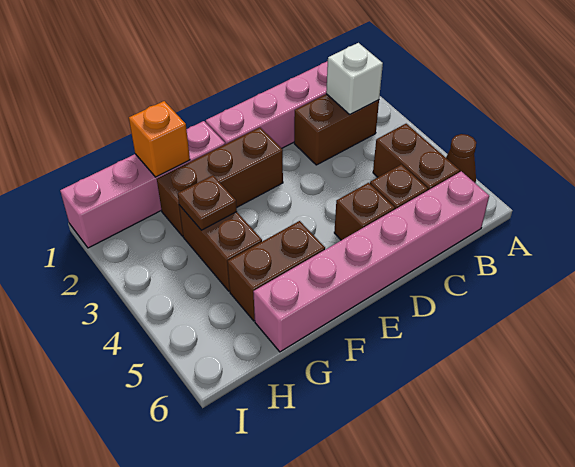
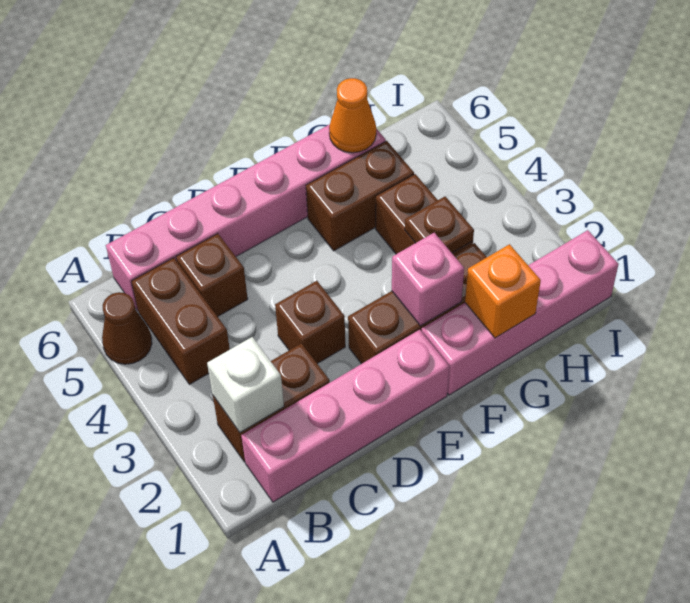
brown brick D5 level 1 -> brown brick D3 level 1
none -> pink brick F2 level 2
none -> orange cone G6 level 2

